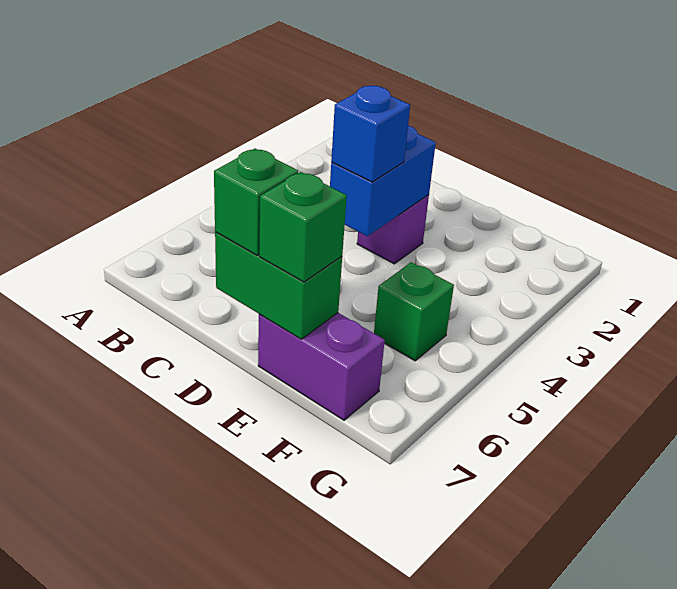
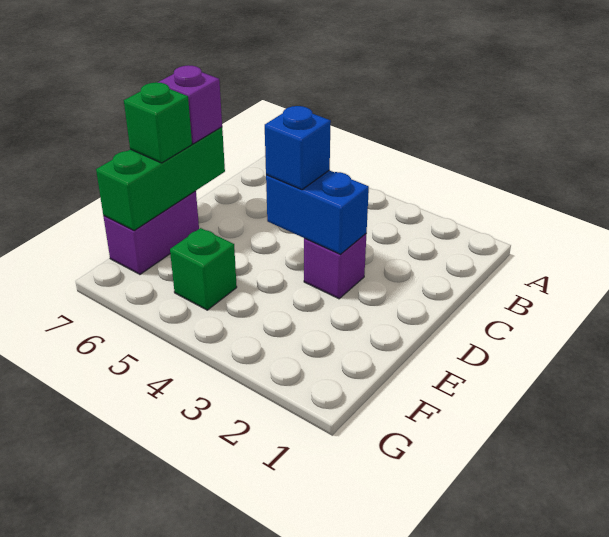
green brick D7:E7 level 2 -> green brick D7:F7 level 2
green brick D7 level 3 -> purple brick D7 level 3

